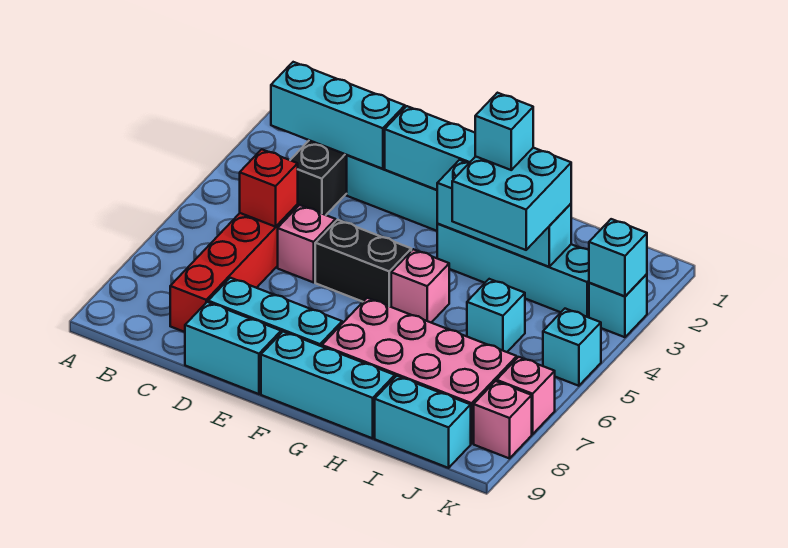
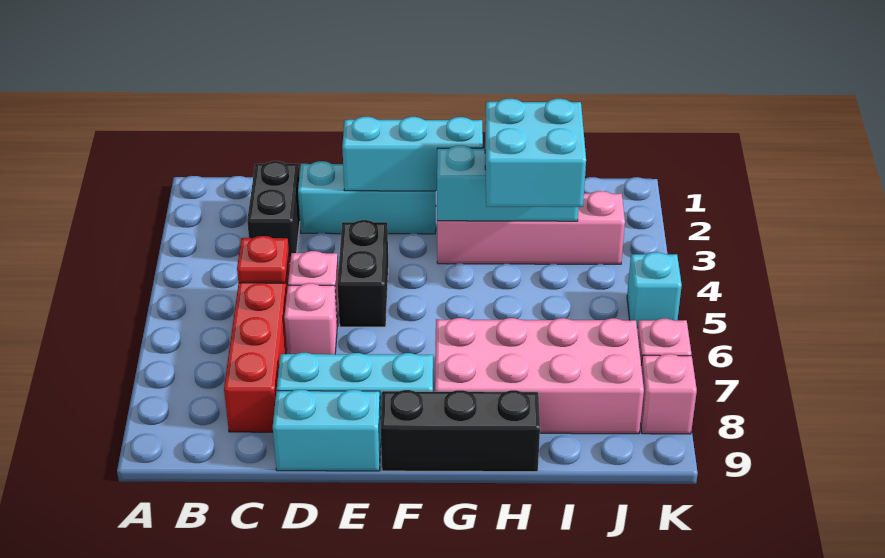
cyan brick B2:D2 level 2 -> none
red brick C5 level 2 -> red plate C5 level 2
black brick E5:F5 level 1 -> black brick E4:E5 level 1
cyan brick F9:H9 level 1 -> black brick F9:H9 level 1
cyan brick G3:J3 level 1 -> pink brick G3:J3 level 1
pink brick G5 level 1 -> pink brick D6 level 1
cyan brick H3 level 4 -> none
cyan brick I5 level 1 -> none
cyan brick I9:J9 level 1 -> none
cyan brick K3 level 1 -> none
cyan brick K3 level 2 -> none

